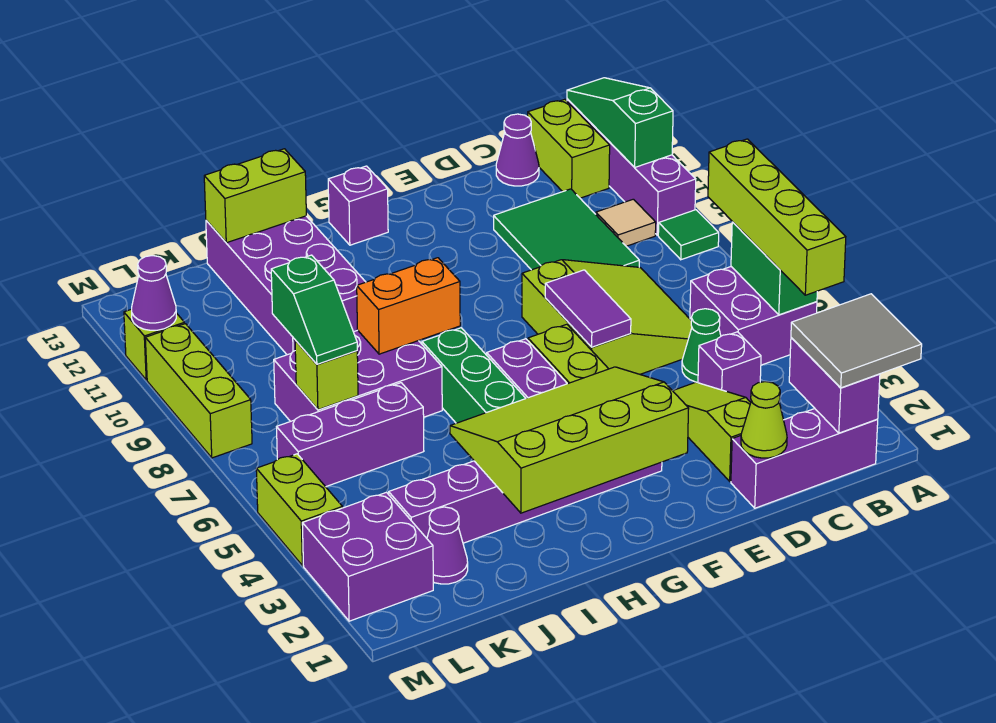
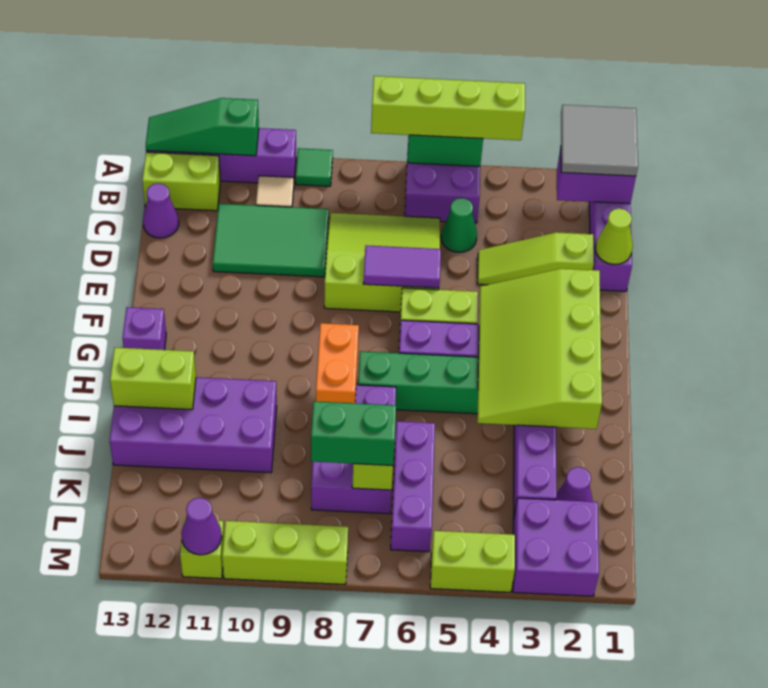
purple brick C4 level 1 -> none
lime brick I13:J13 level 2 -> lime brick I12:I13 level 2
green slope K7:K8 level 3 top 8 -> green brick K7:K8 level 3

